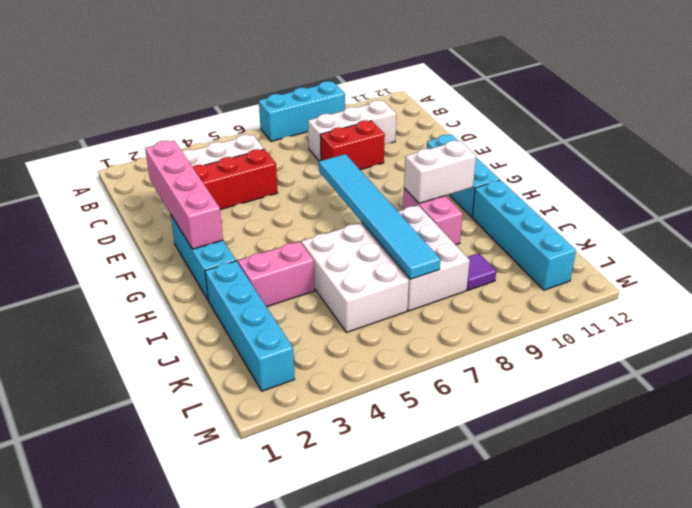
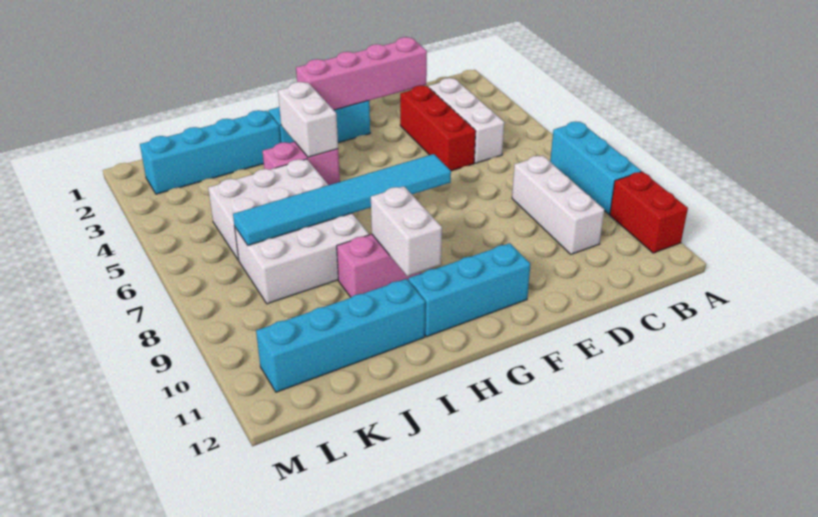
red brick D8:D9 level 1 -> red brick A10:A11 level 1
none -> white brick H3:H4 level 2
pink brick I3:I4 level 1 -> pink brick H4:I4 level 1
purple tile K9 level 1 -> none

